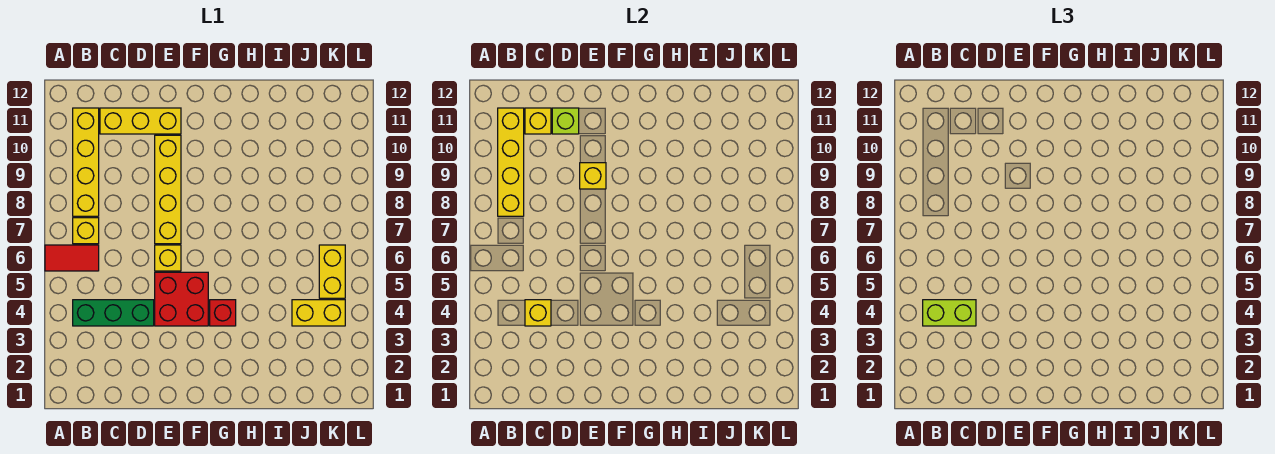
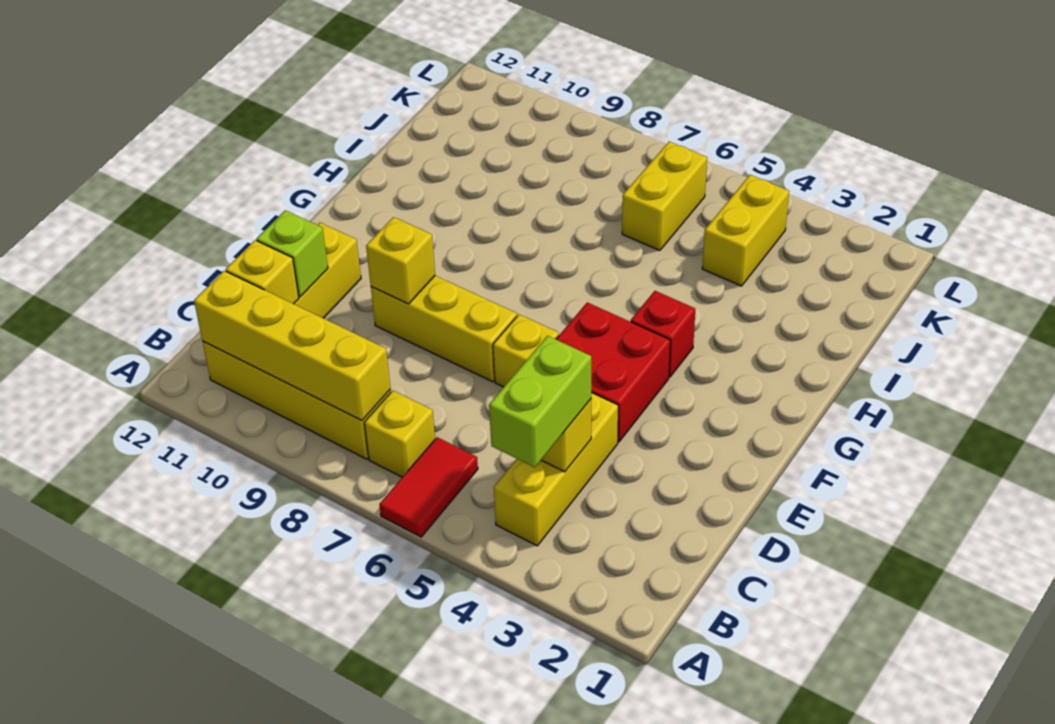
green brick B4:D4 level 1 -> yellow brick B4:D4 level 1
yellow brick E7:E10 level 1 -> yellow brick E7:E9 level 1
yellow brick K5:K6 level 1 -> yellow brick J6:K6 level 1

